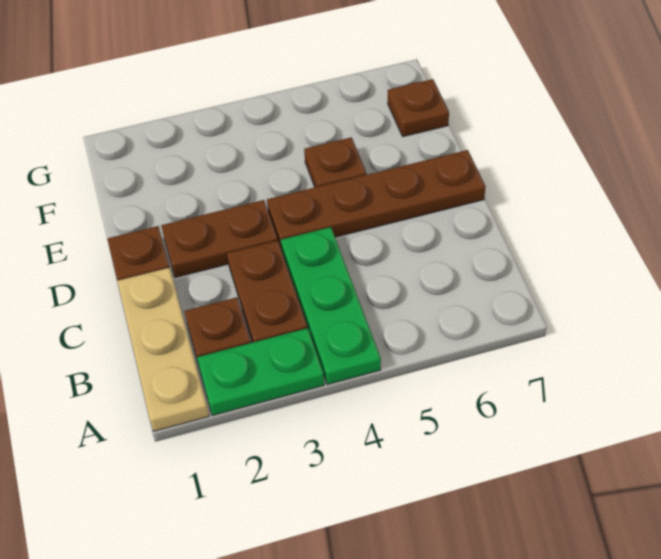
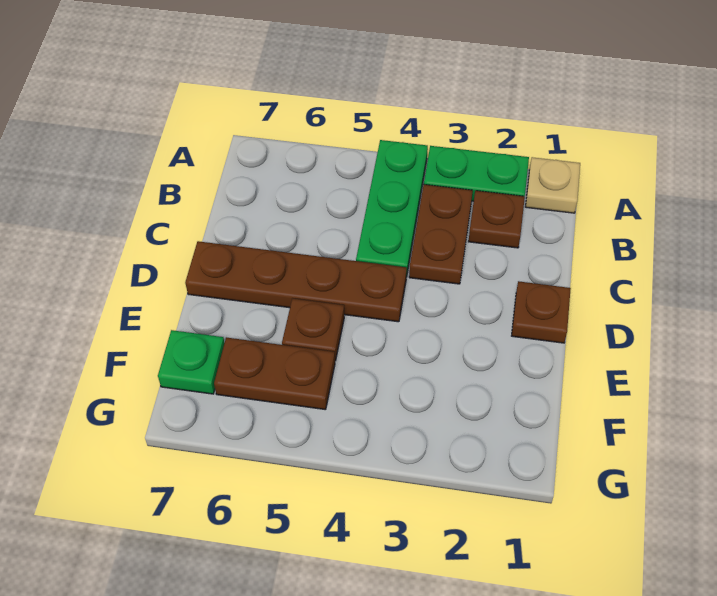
tan plate A1:C1 level 1 -> tan plate A1 level 1
brown plate D2:D3 level 1 -> brown plate F5:F6 level 1
brown plate F7 level 1 -> green plate F7 level 1

